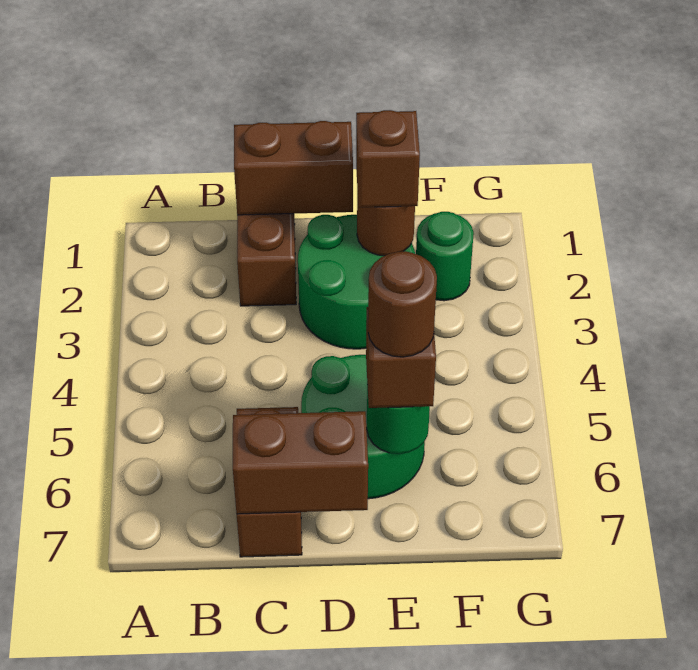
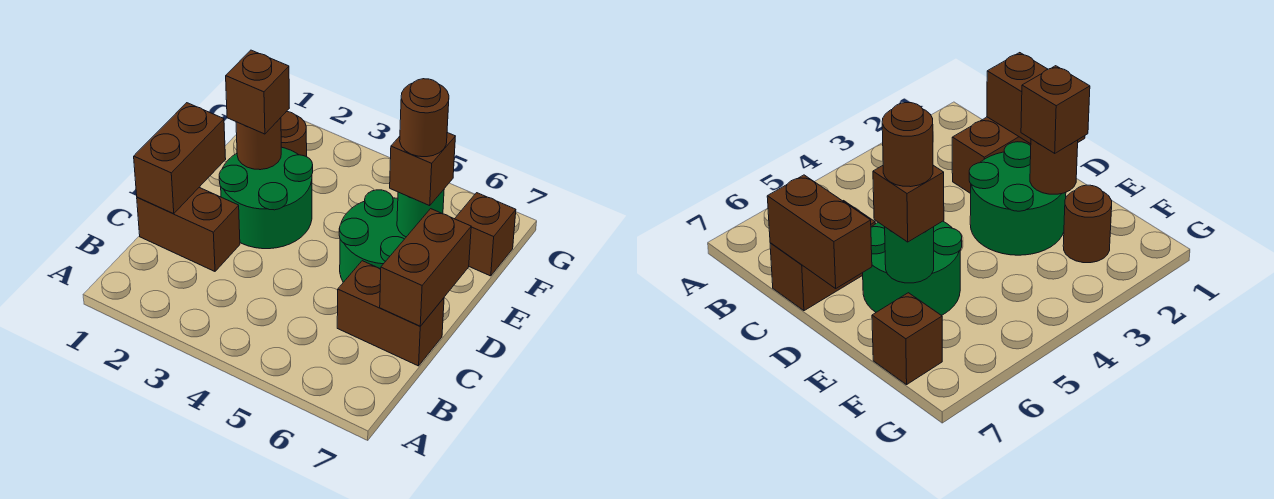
green round brick F2 level 1 -> brown round brick F2 level 1
none -> brown brick F7 level 1

